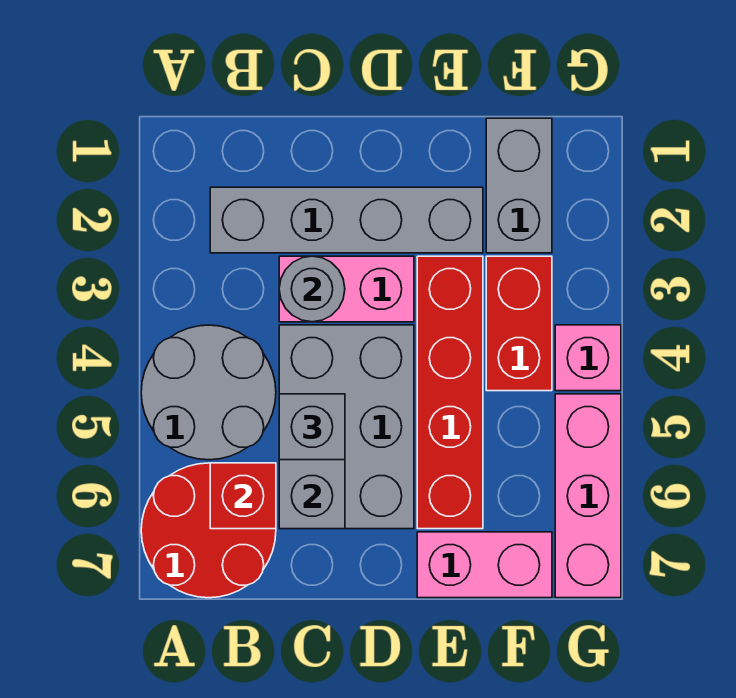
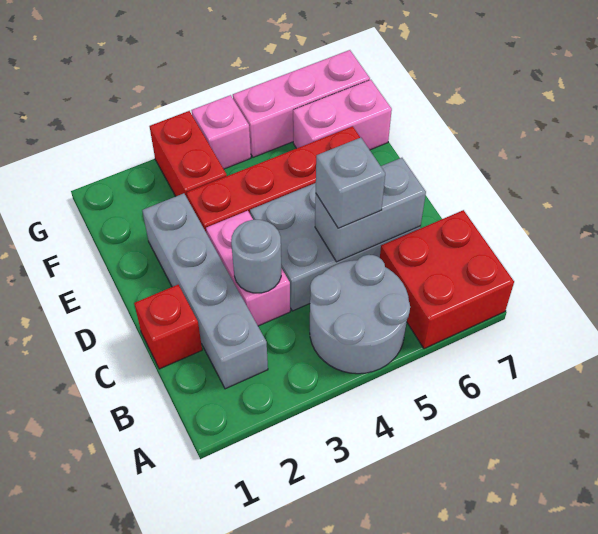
red round brick A6:B7 level 1 -> red brick A6:B7 level 1
red brick B6 level 2 -> red brick C1 level 1
pink brick E7:F7 level 1 -> pink brick F6:F7 level 1
grey brick F1:F2 level 1 -> none
red brick F3:F4 level 1 -> red brick F3:G3 level 1

